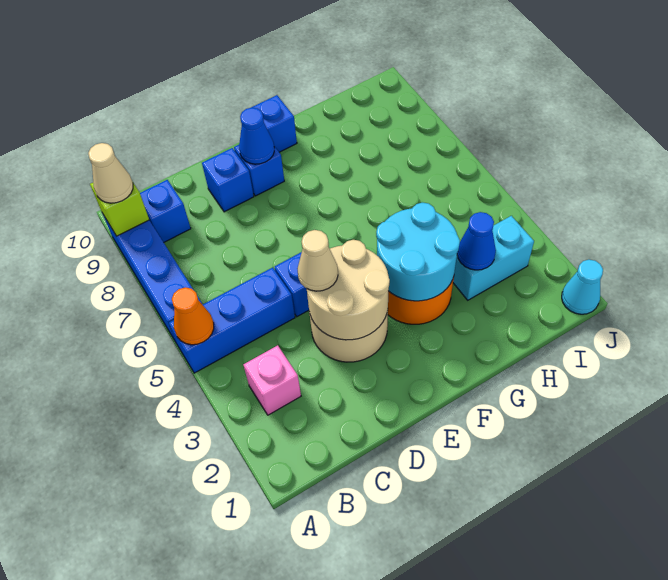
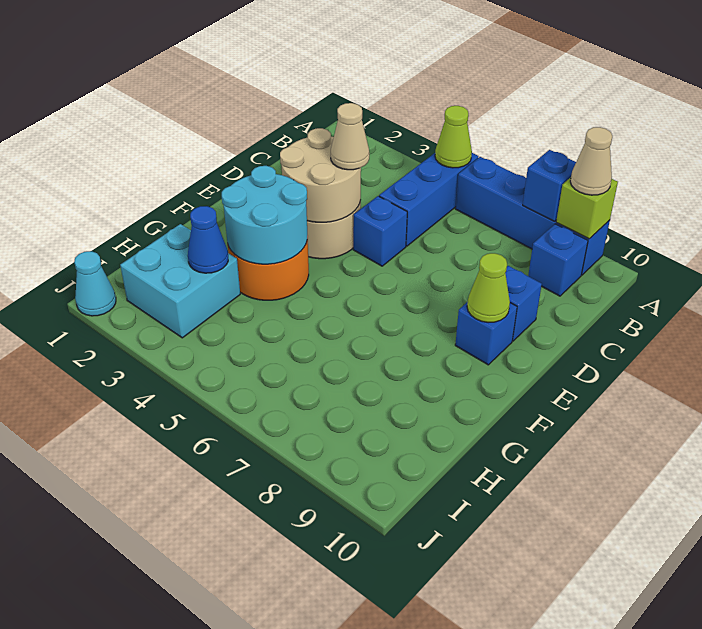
orange cone A5 level 2 -> lime cone A5 level 2
pink brick B3 level 1 -> none
blue cone E9 level 2 -> lime cone E9 level 2
blue brick F10 level 1 -> blue brick A8 level 2
cyan brick H3:I3 level 1 -> cyan brick H2:I3 level 1

